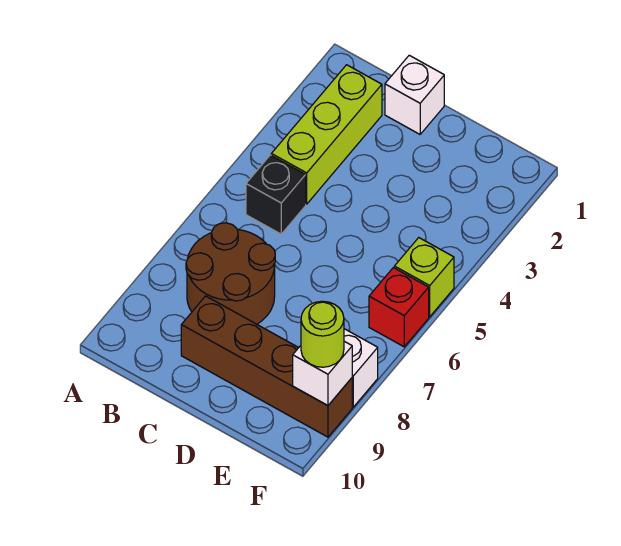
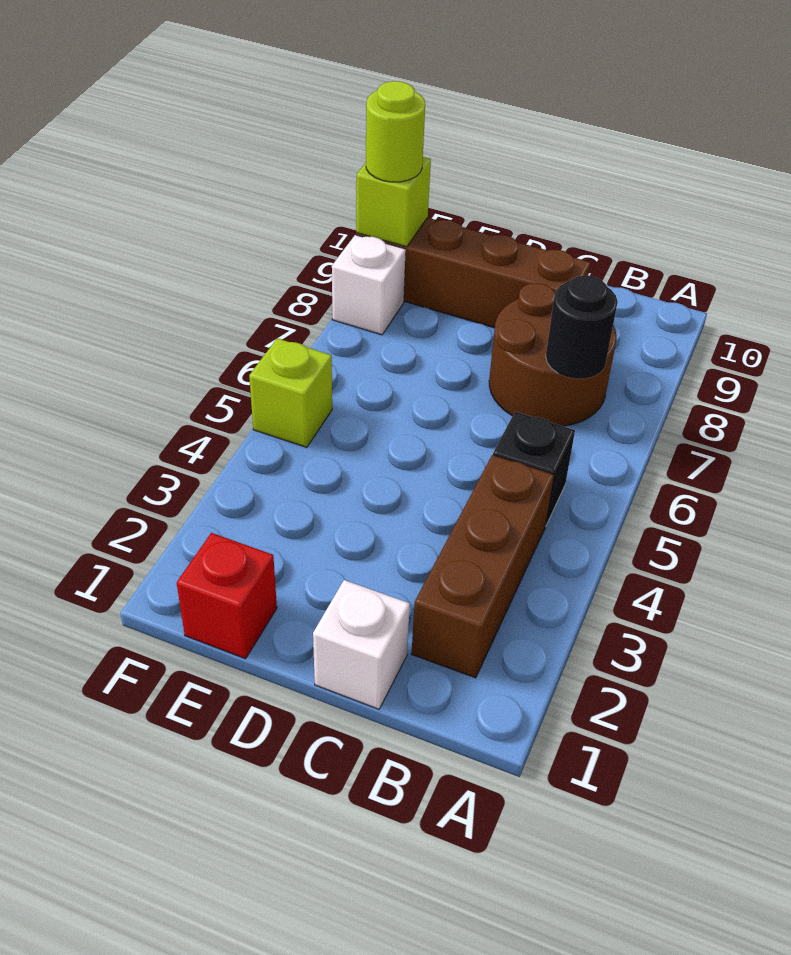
lime brick B2:B4 level 1 -> brown brick B2:B4 level 1
none -> black round brick B7 level 2
red brick F6 level 1 -> red brick E1 level 1
white brick F9 level 2 -> lime brick F9 level 2

